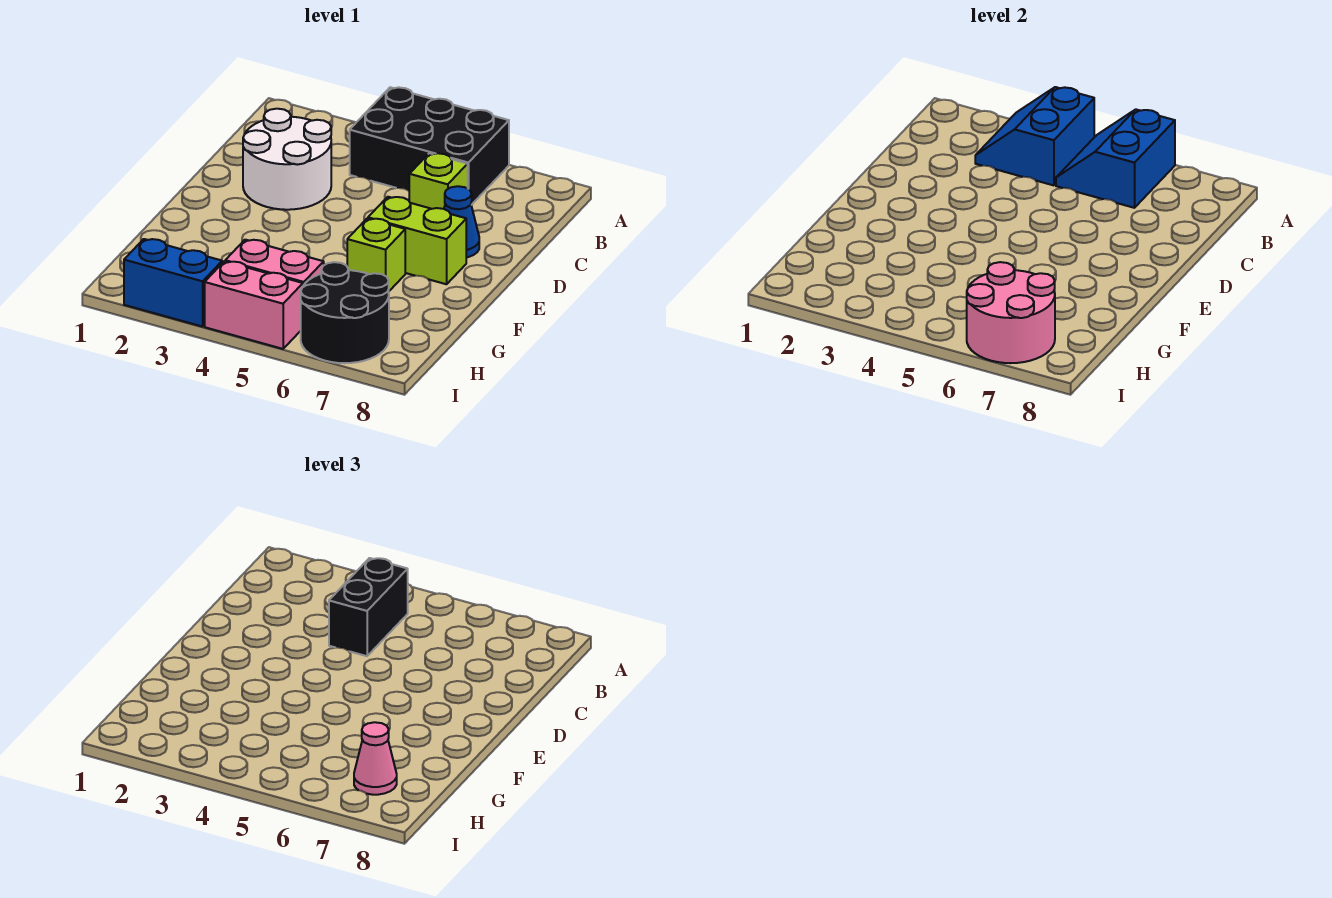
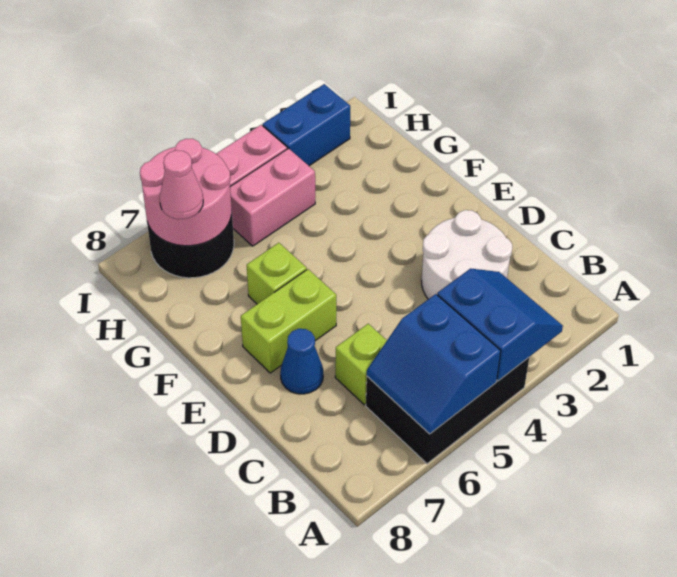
blue slope A5:B6 level 2 top 6 -> blue slope A5:B6 level 2 top 5
black brick B4:C4 level 3 -> none

